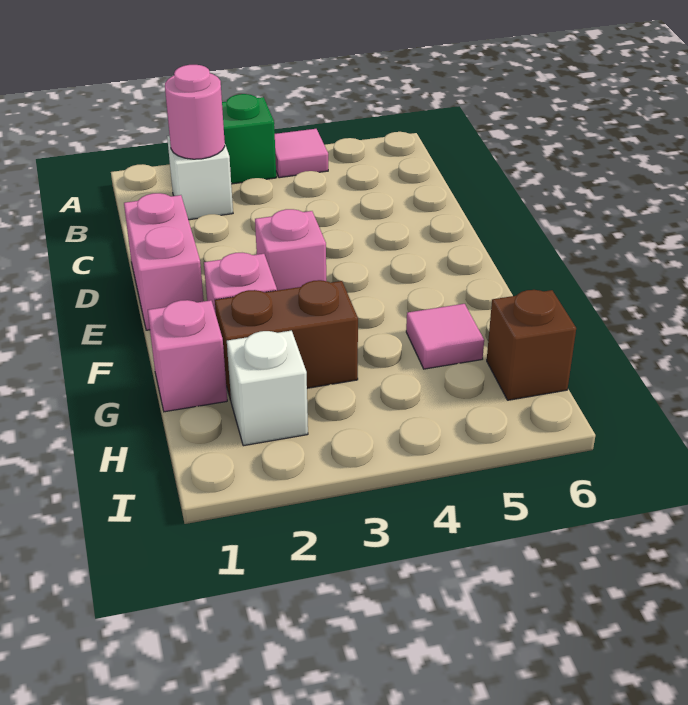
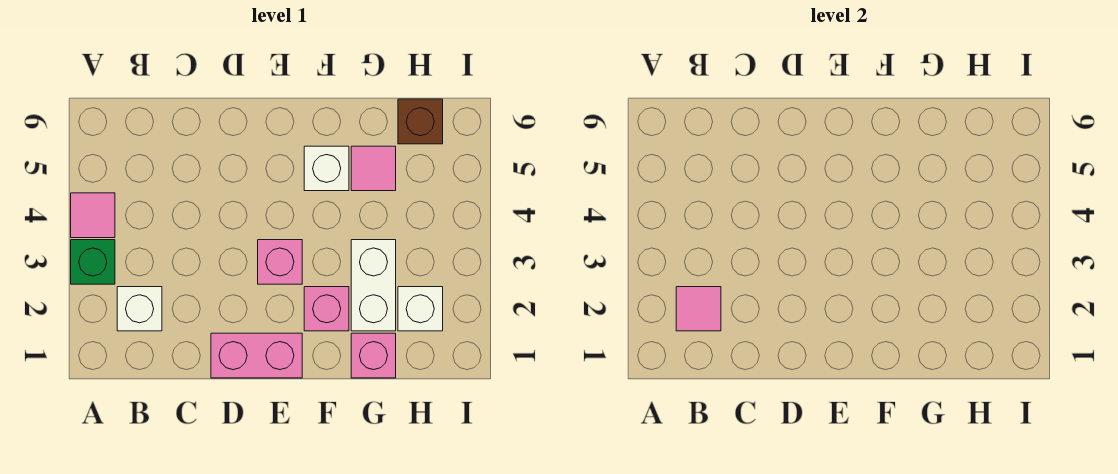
pink round brick B2 level 2 -> pink tile B2 level 2
none -> white brick F5 level 1
brown brick G2:G3 level 1 -> white brick G2:G3 level 1

